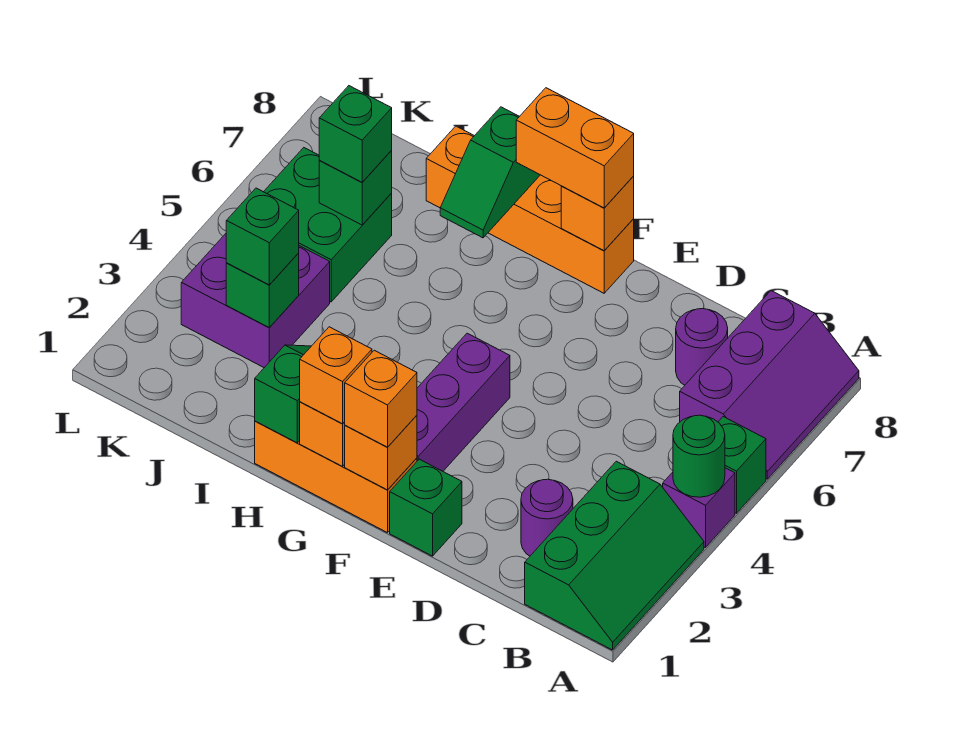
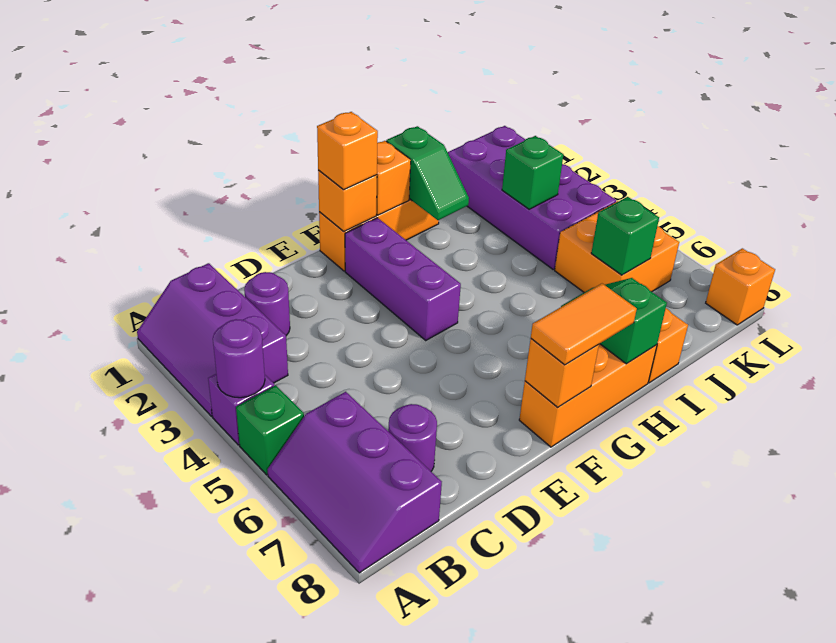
green slope A1:B3 level 1 top B -> purple slope A1:B3 level 1 top B
green round brick A4 level 2 -> purple round brick A4 level 2
green brick E1 level 1 -> none
orange brick F8:G8 level 3 -> orange tile F8:G8 level 3
orange brick G1 level 3 -> orange brick L8 level 1
purple brick J3:K4 level 1 -> purple brick J1:K4 level 1
green brick J3 level 3 -> none
green brick J5:K6 level 1 -> orange brick J5:K6 level 1
green brick J6 level 3 -> none

